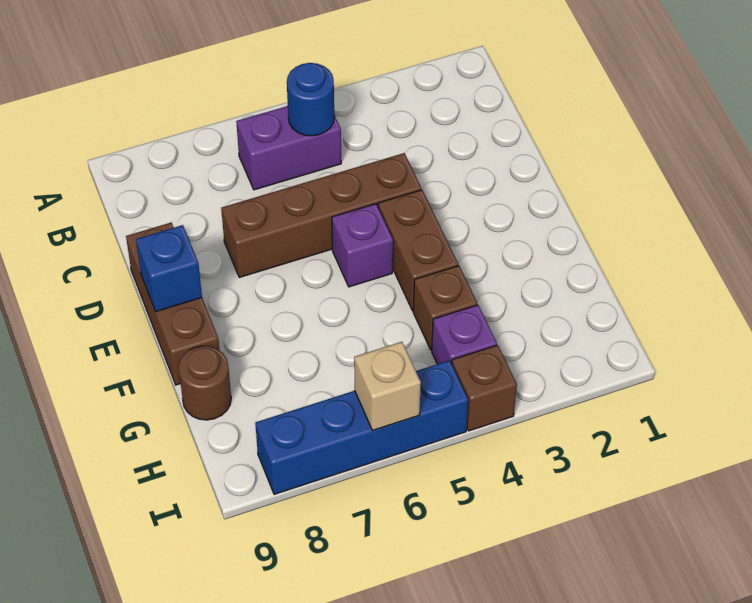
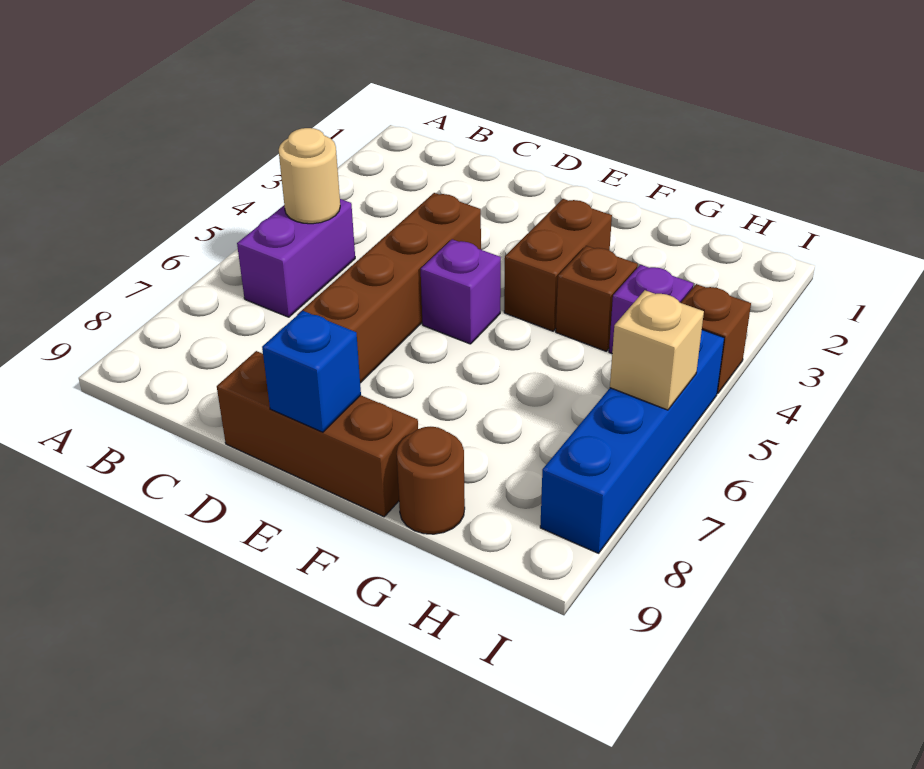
blue round brick B5 level 2 -> tan round brick B5 level 2
brown brick E4:F4 level 1 -> brown brick F3:F4 level 1

